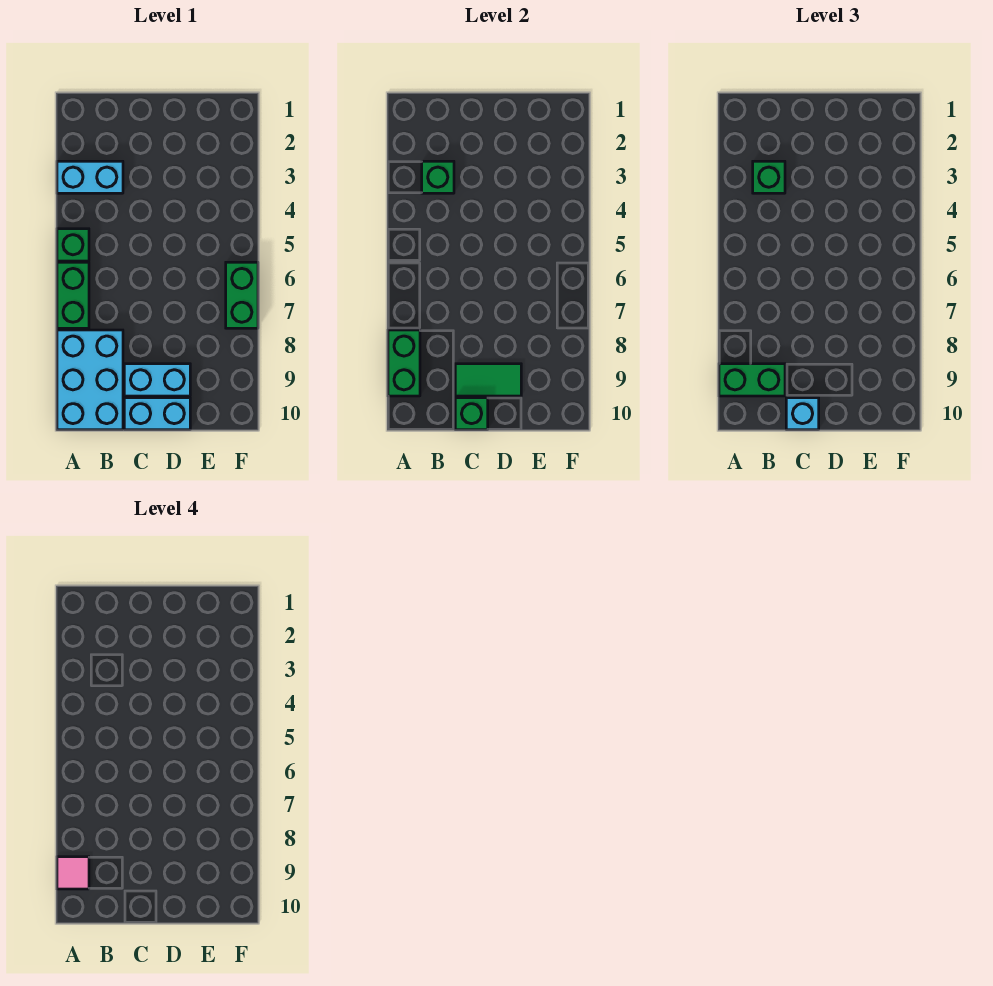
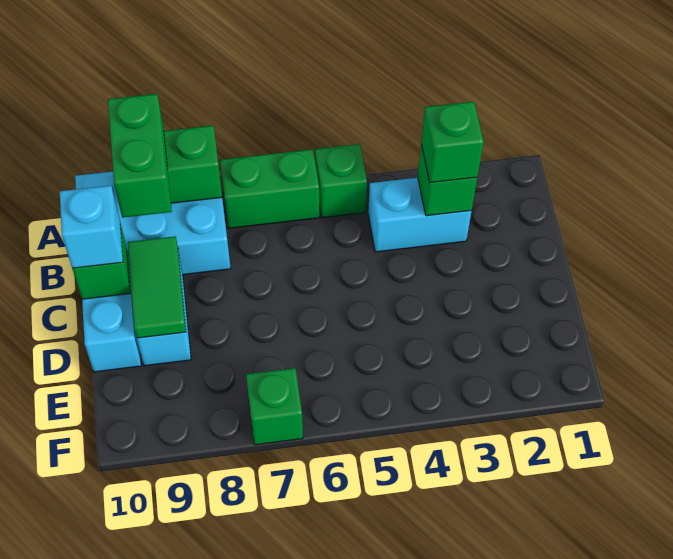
cyan brick A3:B3 level 1 -> cyan brick B3:B4 level 1
pink tile A9 level 4 -> none
green brick F6:F7 level 1 -> green brick F7 level 1

